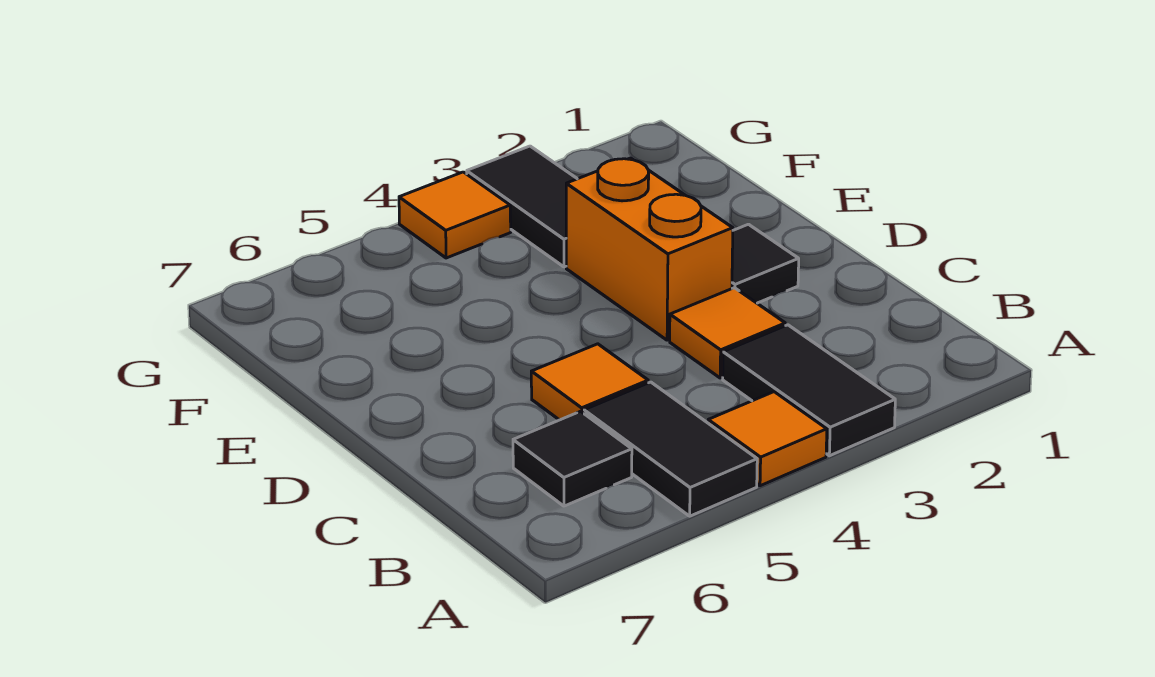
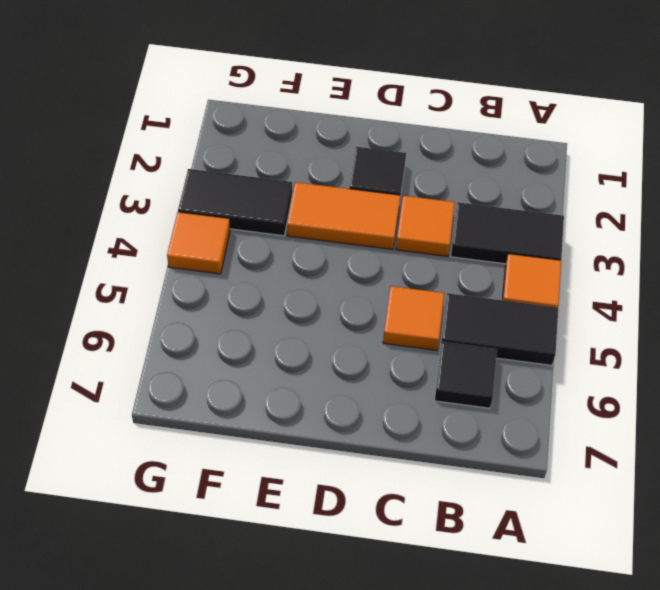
orange brick D3:E3 level 1 -> orange tile D3:E3 level 1

